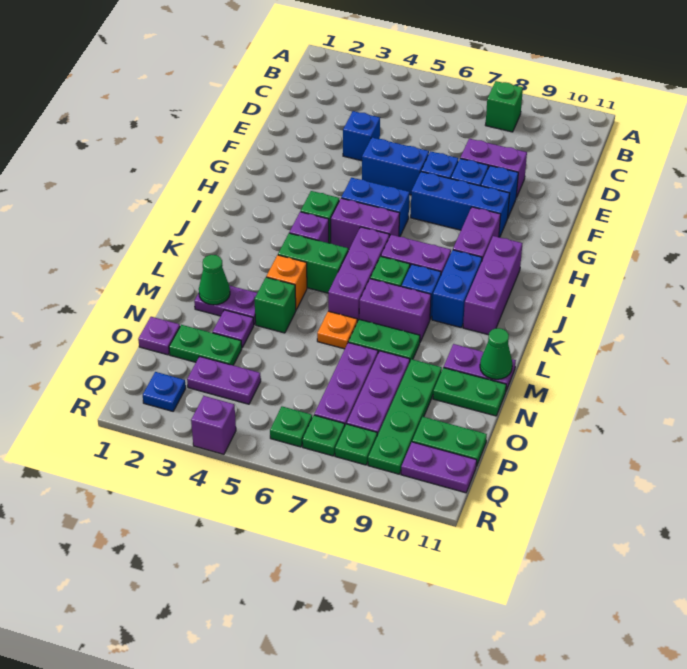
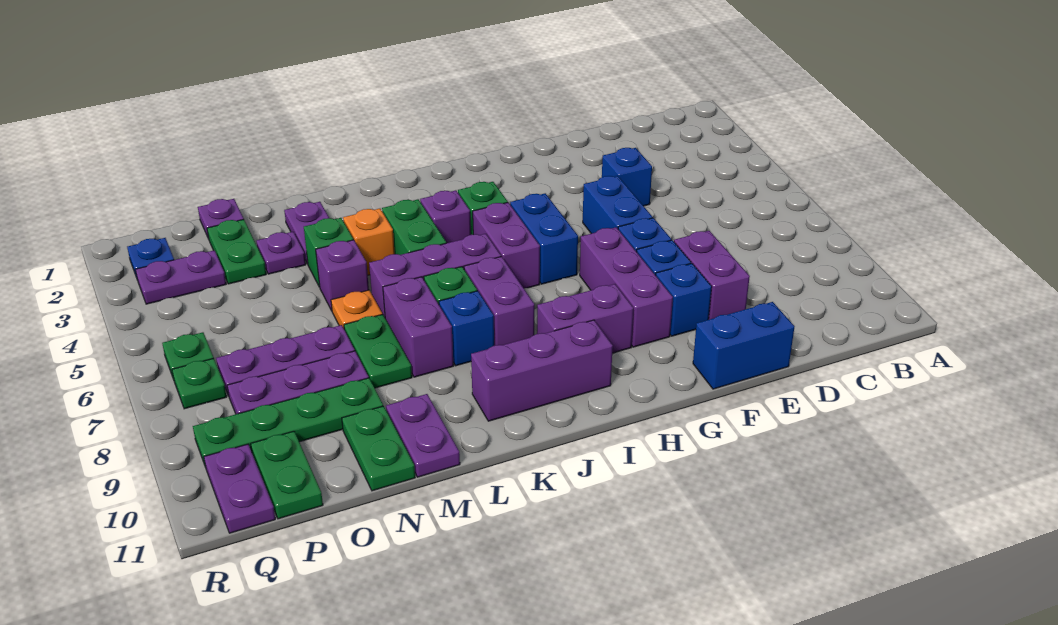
green brick B8 level 1 -> none
blue brick G7:G9 level 1 -> purple brick G7:G9 level 1
blue brick J9:K9 level 1 -> blue brick E11:F11 level 1
green cone M2 level 2 -> none
green cone M11 level 2 -> none
purple plate P3:P4 level 1 -> purple plate P3:Q3 level 1
green plate Q8 level 1 -> none
purple brick R4 level 1 -> purple brick M5 level 1

